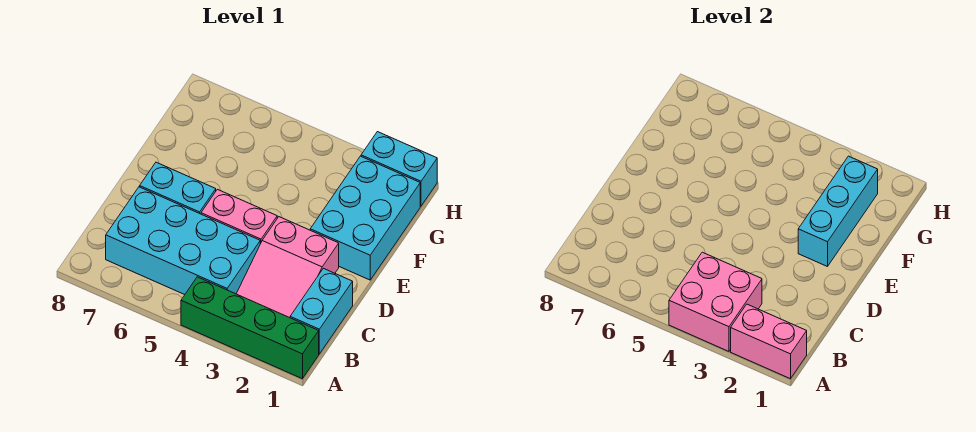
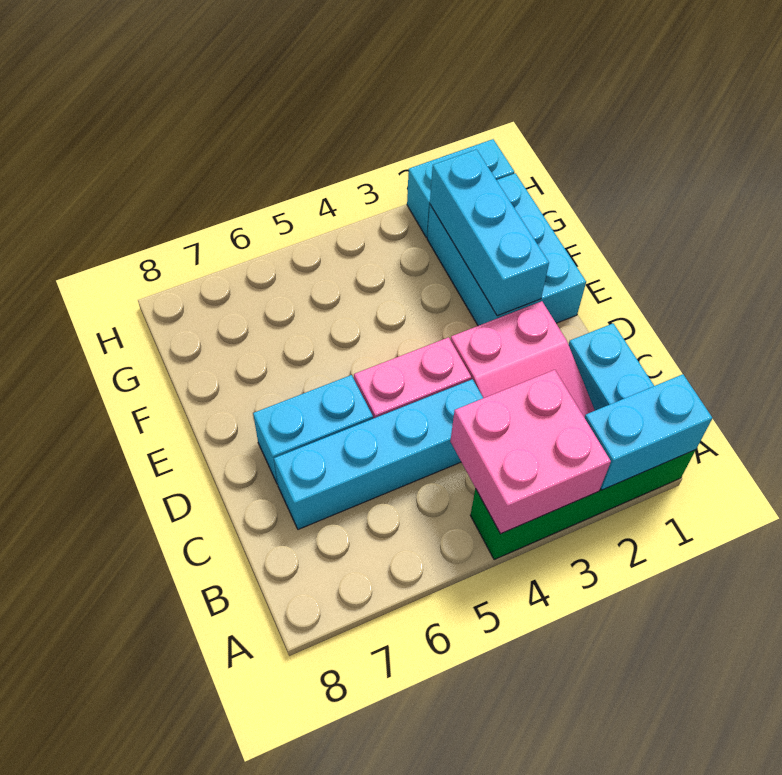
pink brick A1:A2 level 2 -> cyan brick A1:A2 level 2
cyan brick B4:C7 level 1 -> cyan brick C4:C7 level 1

